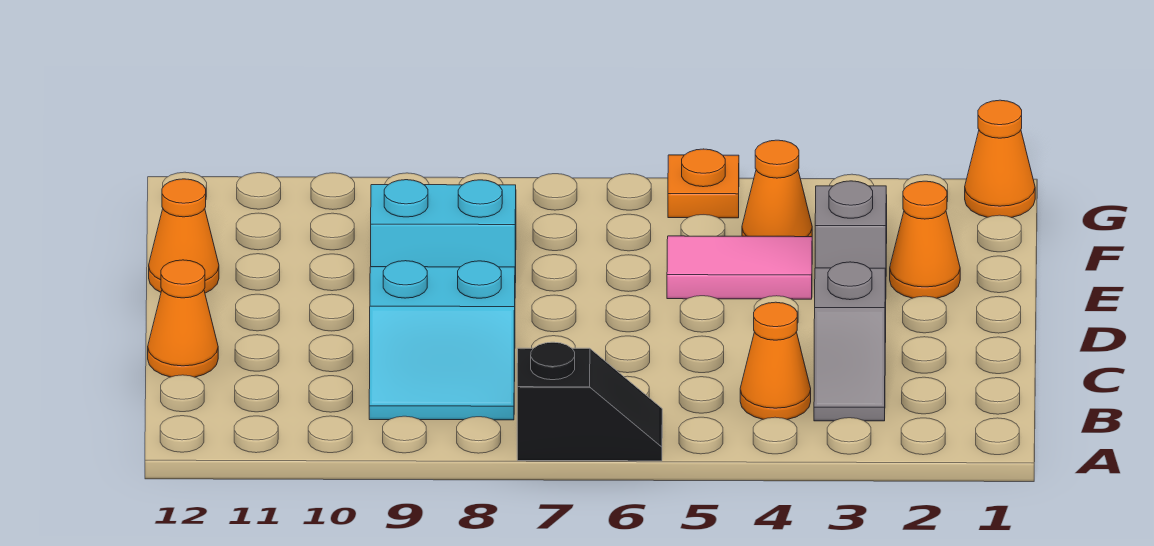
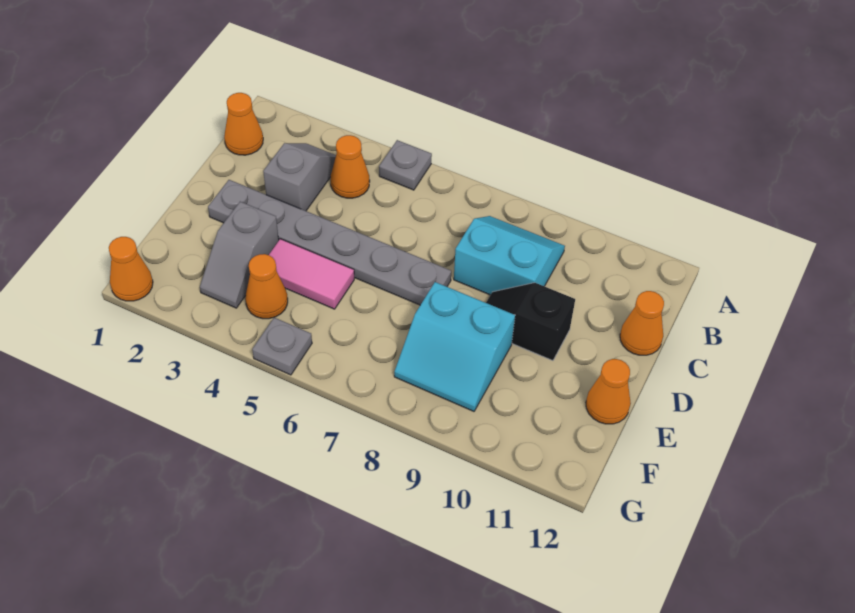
none -> grey plate A5 level 1
black slope A6:A7 level 1 top 7 -> black slope D9:D10 level 1 top 10
none -> grey plate D2:D7 level 1
orange cone E2 level 1 -> orange cone B1 level 1
orange plate G5 level 1 -> grey plate G5 level 1

